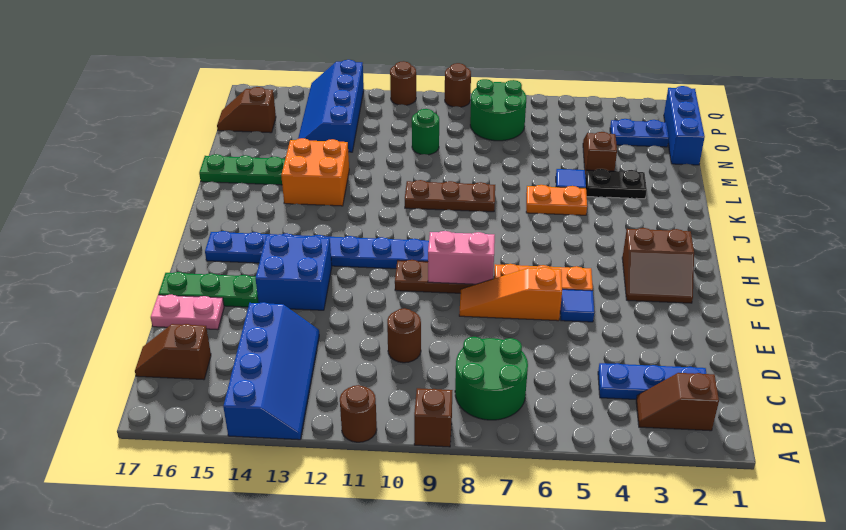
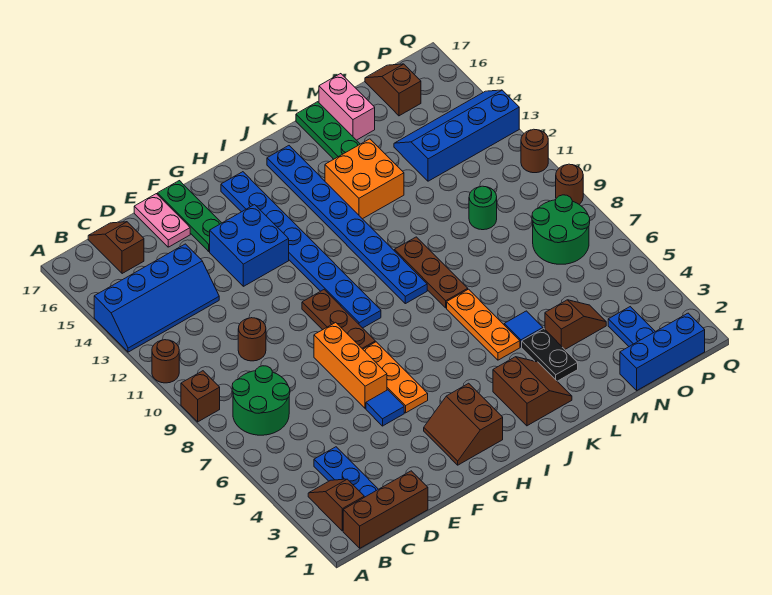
none -> brown brick B1:D1 level 1
orange slope F6:F8 level 1 top 6 -> orange brick F6:F8 level 1
pink brick G8:G9 level 2 -> pink brick M16:M17 level 1
none -> brown slope J2:K3 level 1 top J
none -> blue plate J9:J16 level 1
orange plate K5:K6 level 1 -> orange plate K5:K7 level 1

